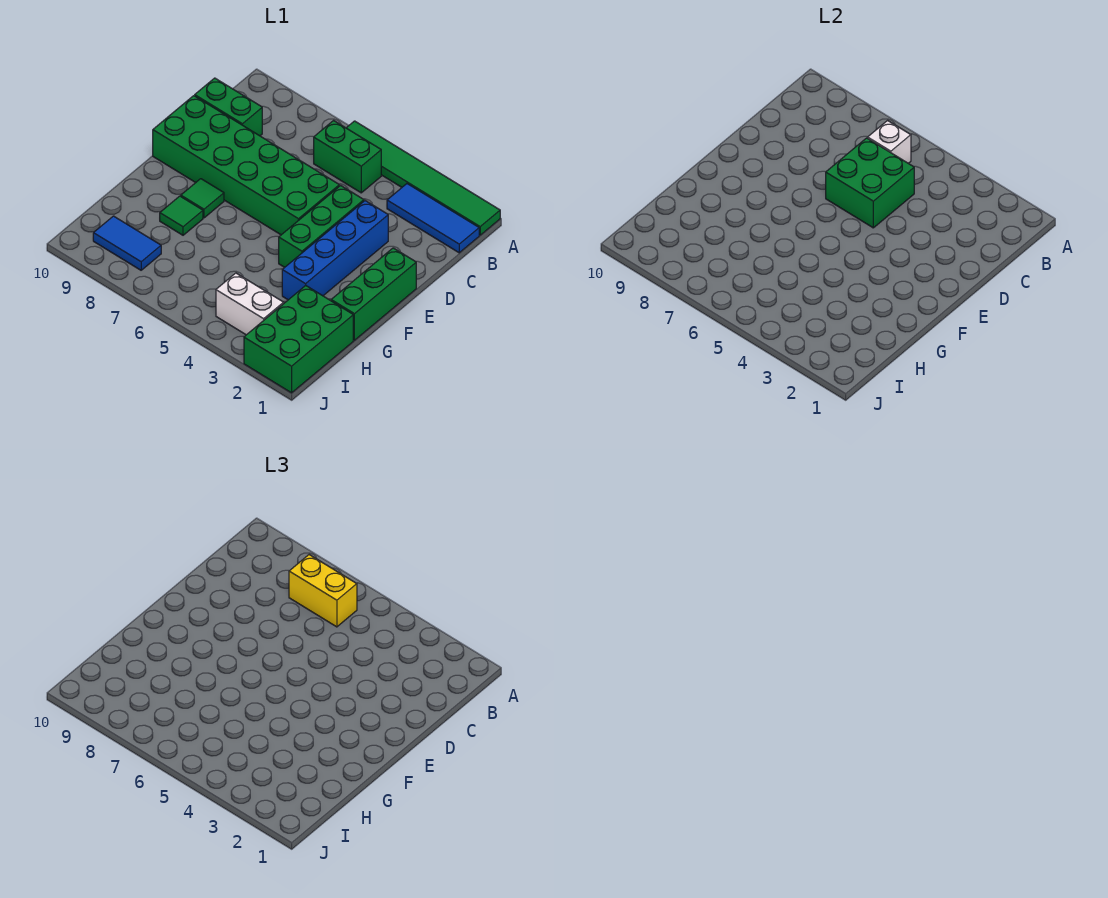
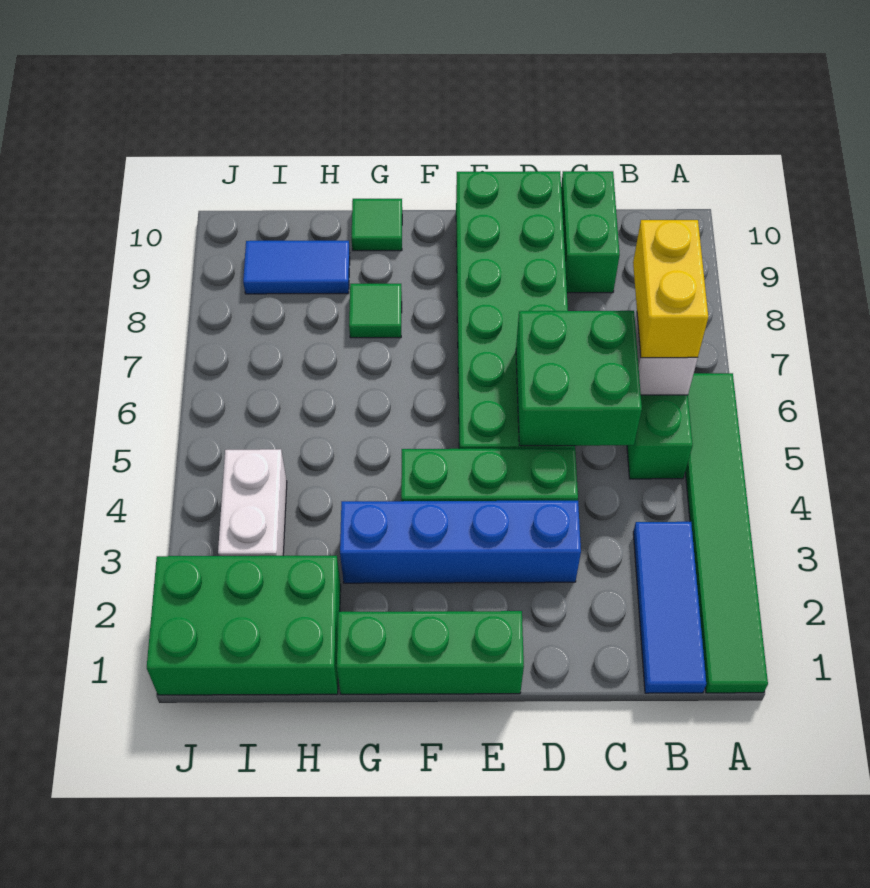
green tile F8 level 1 -> green tile G10 level 1
blue tile I8:I9 level 1 -> blue tile H9:I9 level 1

